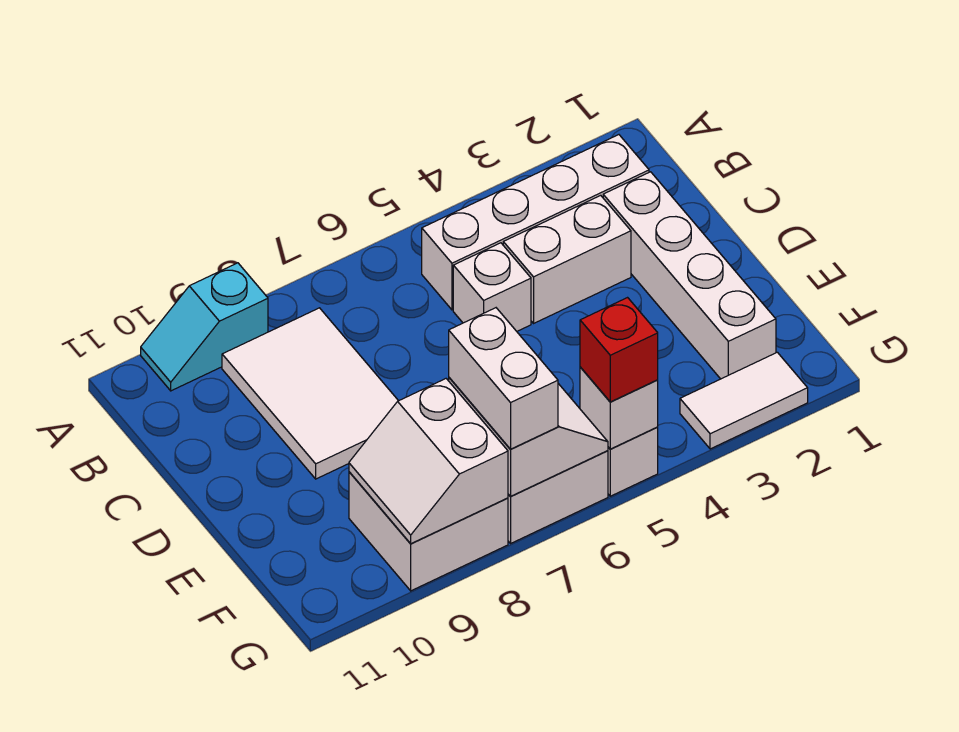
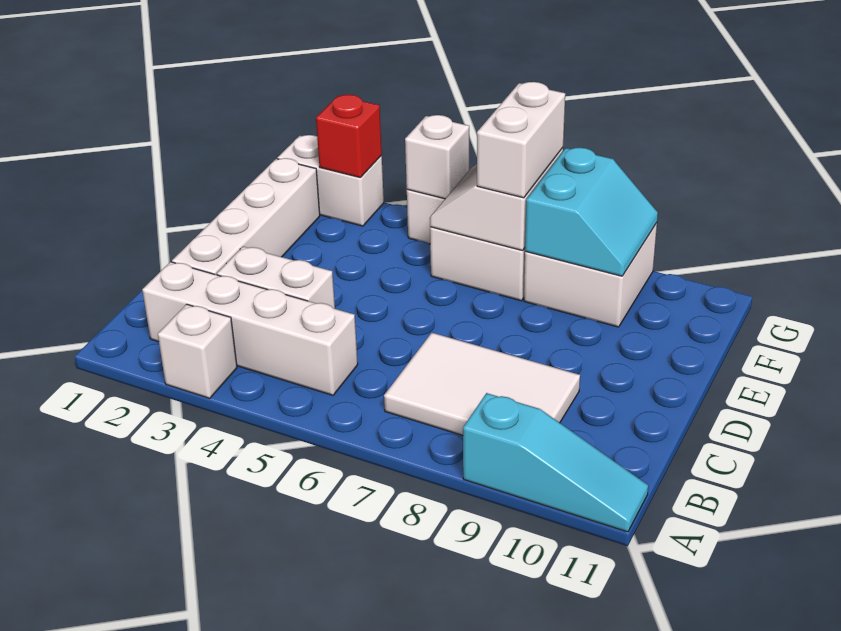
cyan slope A9:A10 level 1 top 9 -> cyan slope A9:A11 level 1 top 9
white tile B8:D9 level 1 -> white tile B7:C9 level 1
white brick C5 level 1 -> white brick A3 level 1
white slope F8:G9 level 2 top 8 -> cyan slope F8:G9 level 2 top 8
white tile G2:G3 level 1 -> white brick G2:G3 level 1
red brick G5 level 3 -> red brick G3 level 2

